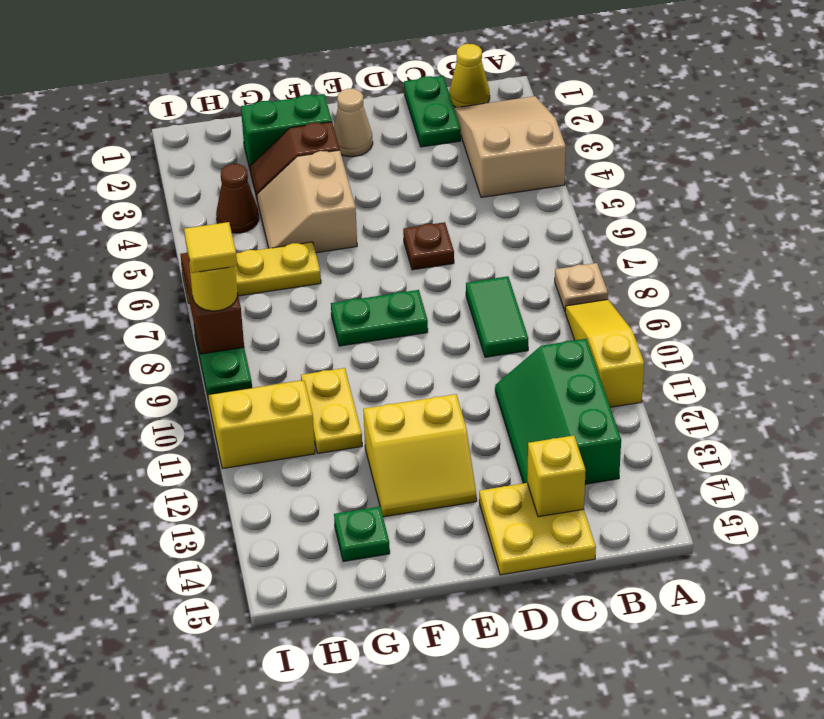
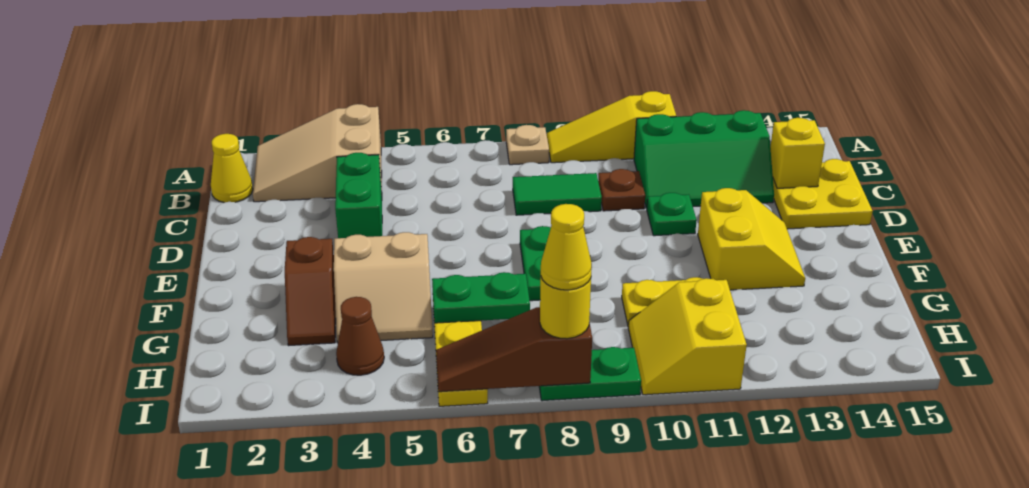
green plate C1:C2 level 1 -> green plate G6:G7 level 2
brown plate D6 level 1 -> brown plate C10 level 1
tan cone E2 level 1 -> none
green brick F2:G2 level 1 -> green brick C4:D4 level 1
green plate G14 level 1 -> green plate D11 level 1
yellow tile I8 level 4 -> yellow cone I8 level 4

